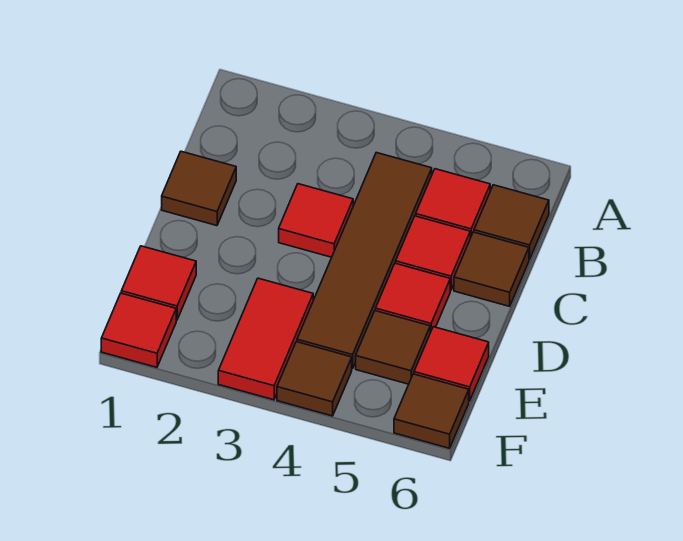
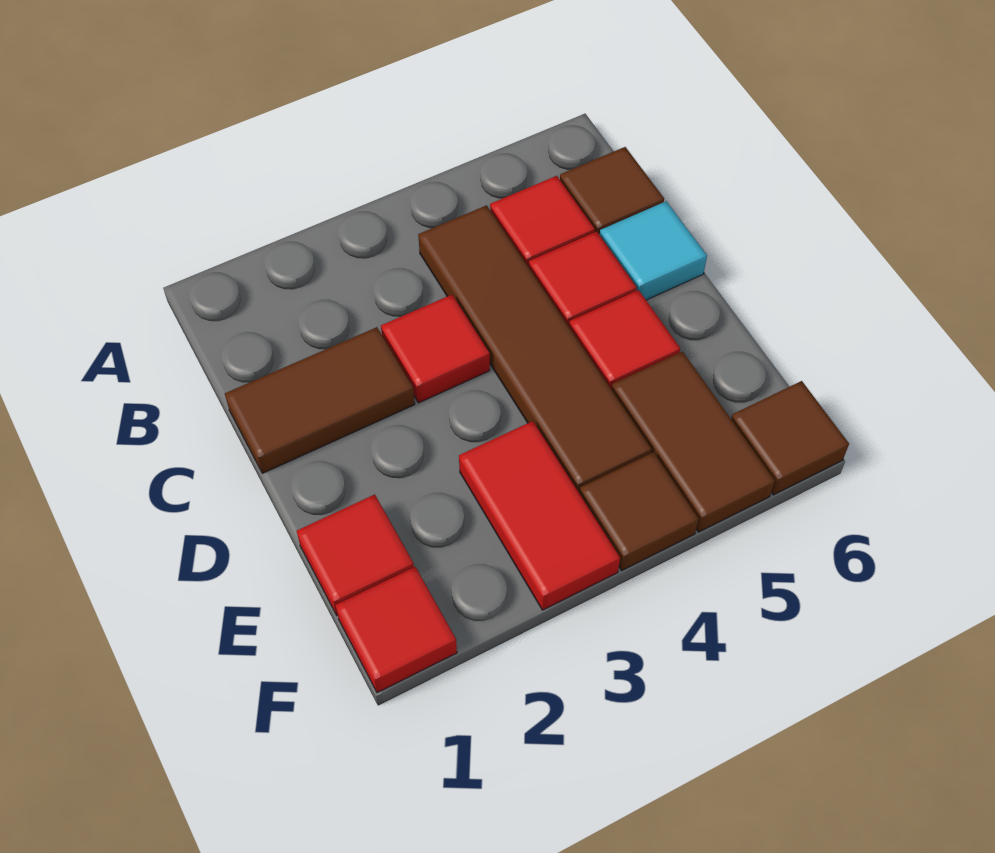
brown tile C1 level 1 -> brown tile C1:C2 level 1
brown tile C6 level 1 -> cyan tile C6 level 1
brown tile E5 level 1 -> brown tile E5:F5 level 1
red tile E6 level 1 -> none

